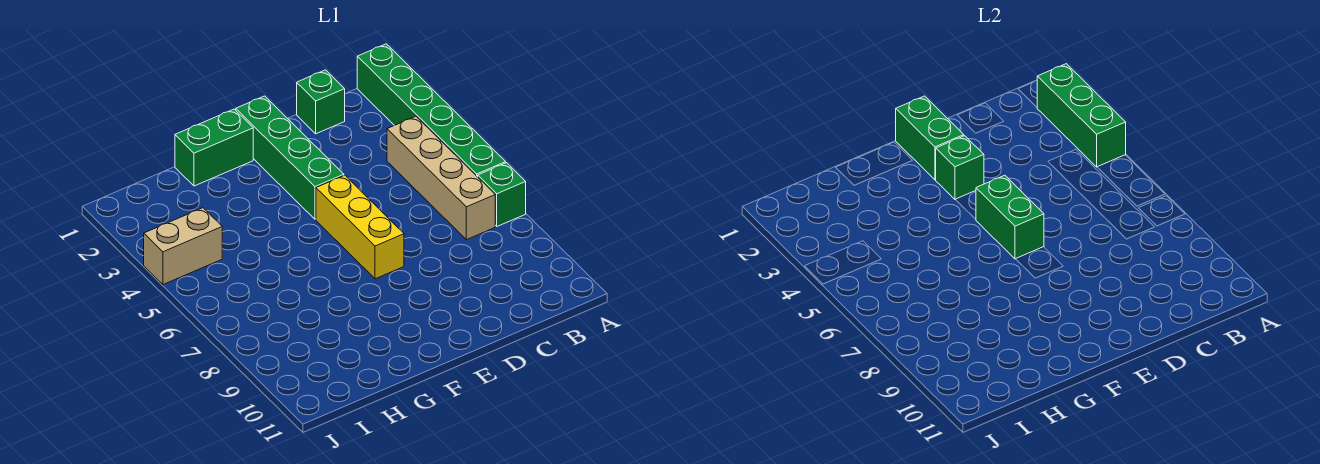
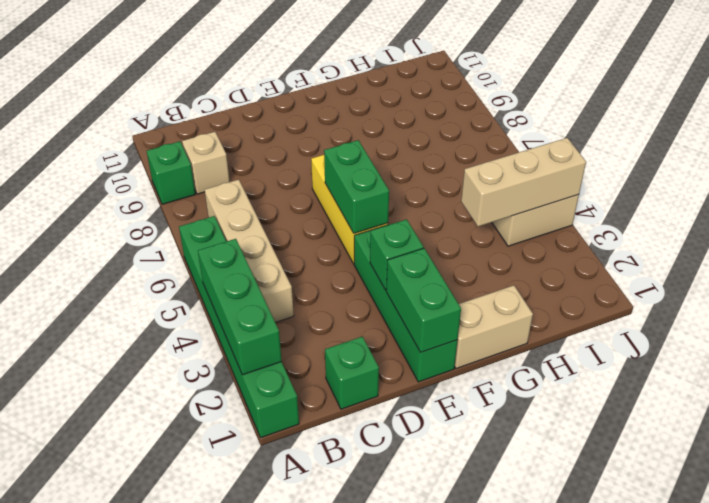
green brick A7 level 1 -> green brick A9 level 1
none -> tan brick B9 level 1
green brick F1:G1 level 1 -> tan brick F1:G1 level 1
none -> tan brick H4:J4 level 2

